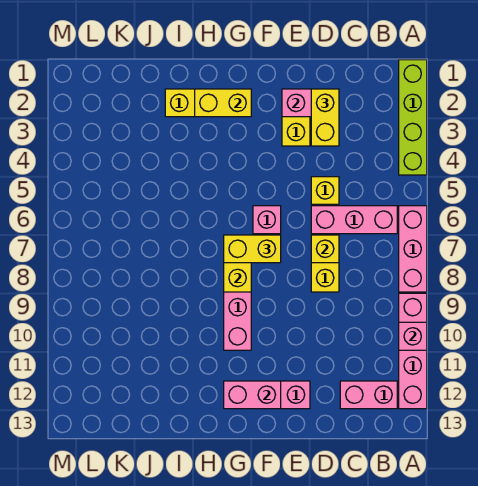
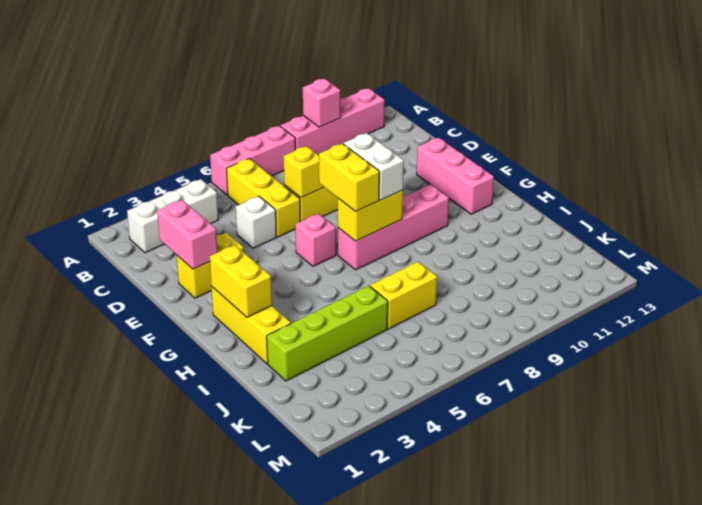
lime brick A1:A4 level 1 -> lime brick J2:J5 level 1
none -> white brick B2:B4 level 1
pink brick B6:D6 level 1 -> yellow brick B6:D6 level 1
pink brick B12:C12 level 1 -> none
yellow brick D2:D3 level 3 -> yellow brick J6:J7 level 1
yellow brick D5 level 1 -> white brick D5 level 1
none -> white brick F8:G8 level 3
pink brick F12:G12 level 2 -> none

